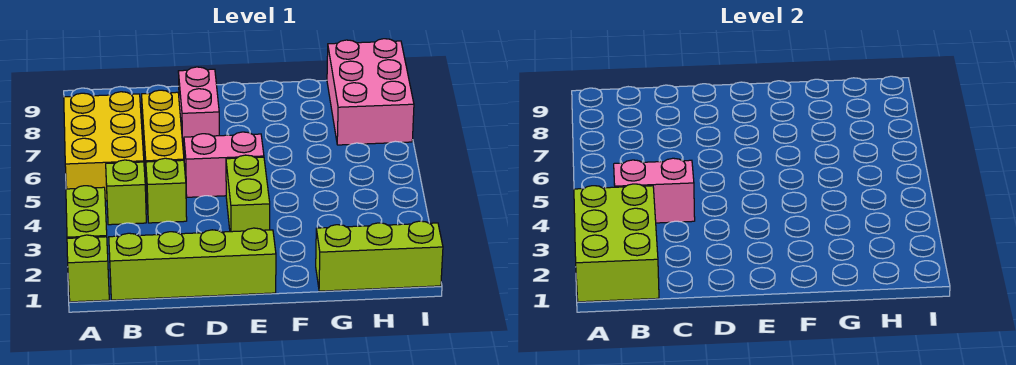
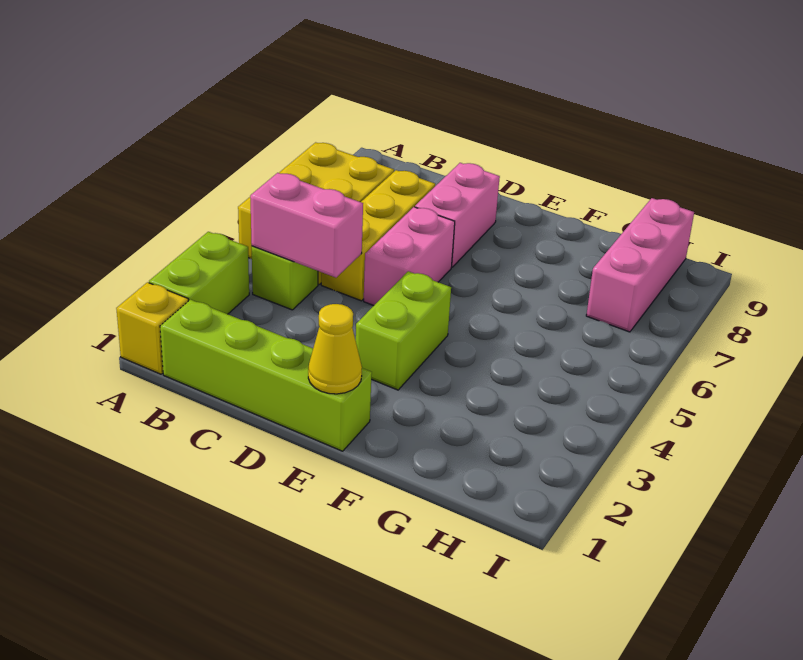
lime brick A1 level 1 -> yellow brick A1 level 1
lime brick A1:B3 level 2 -> none
lime brick C4 level 1 -> none
pink brick D5:E5 level 1 -> pink brick D5:D6 level 1
none -> yellow cone E1 level 2
lime brick G1:I1 level 1 -> none
pink brick H7:I9 level 1 -> pink brick H7:H9 level 1

